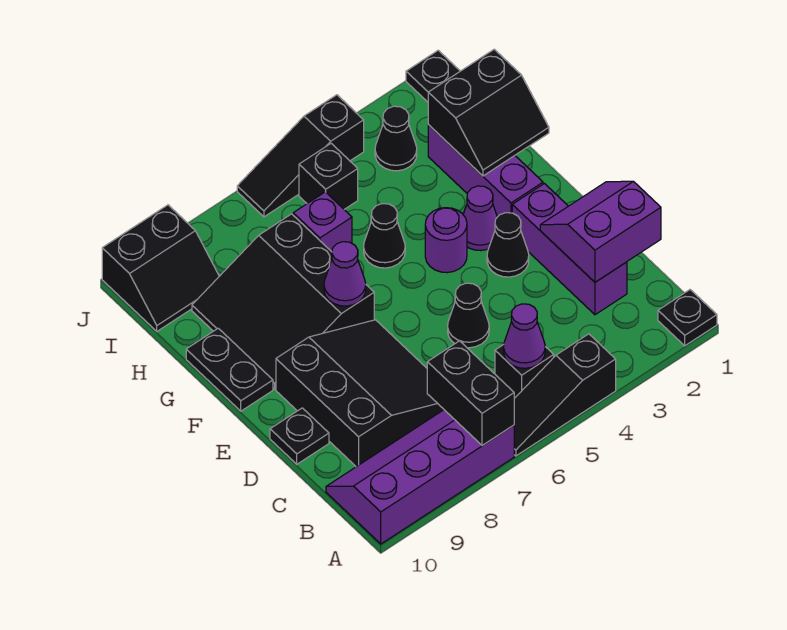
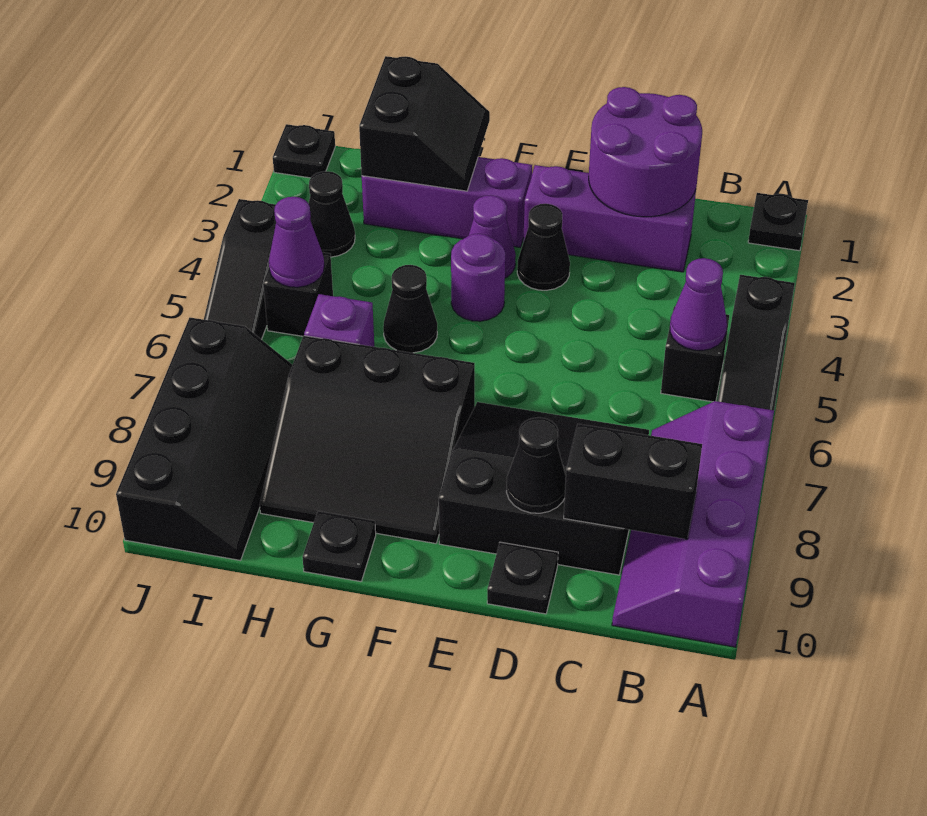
black brick A7:B7 level 2 -> black brick B9:C9 level 2
purple slope C1:D2 level 2 top C -> purple round brick C1:D2 level 2
black cone D5 level 1 -> black cone D9 level 2
purple cone F7 level 2 -> purple cone I5 level 2
black plate F10:G10 level 1 -> black plate G10 level 1
black slope I9:J10 level 1 top J -> black slope I7:J10 level 1 top J

